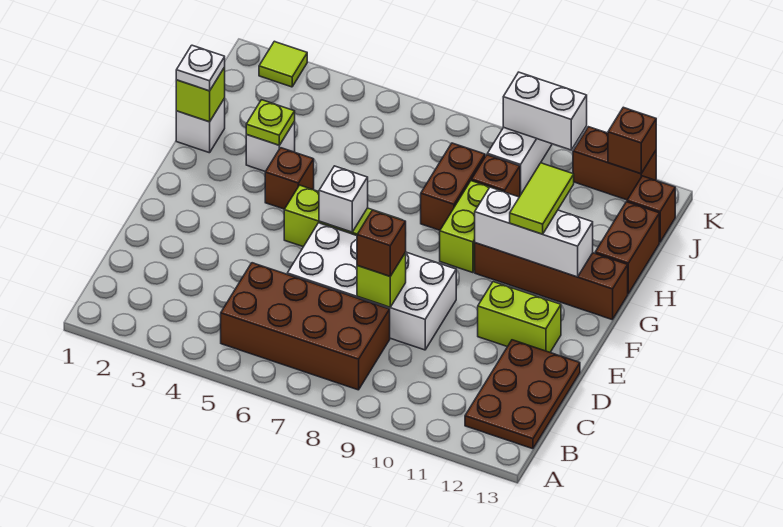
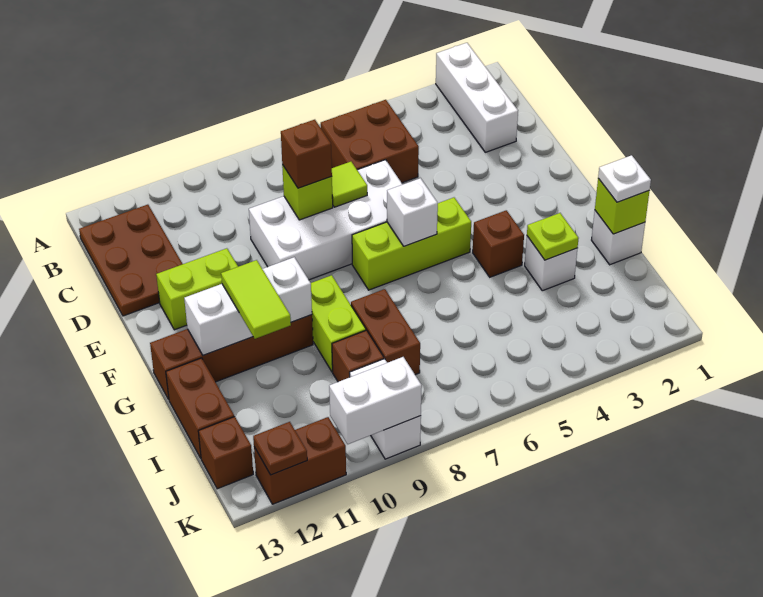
none -> white brick A2:C2 level 1
brown brick B5:C8 level 1 -> brown brick B5:C6 level 1
lime tile K2 level 1 -> lime tile D7 level 2
brown brick K12 level 2 -> brown plate K12 level 2

